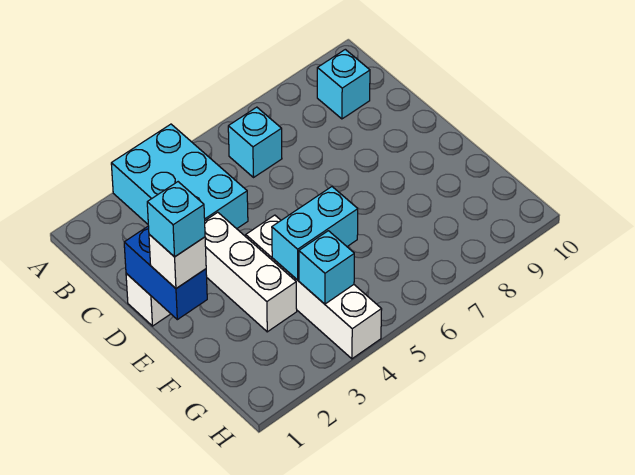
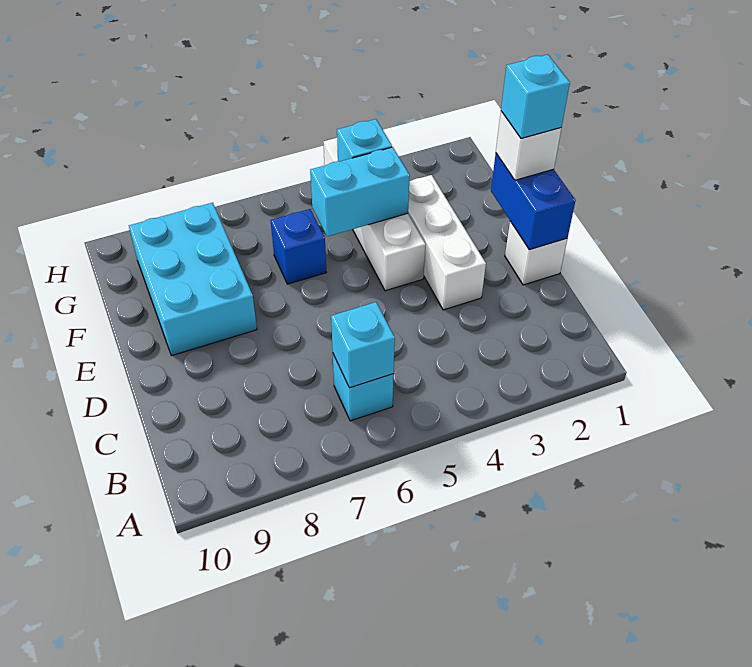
cyan brick A3:C4 level 1 -> cyan brick E8:G9 level 1
cyan brick B9 level 1 -> cyan brick B6 level 2
none -> blue brick F6 level 1

